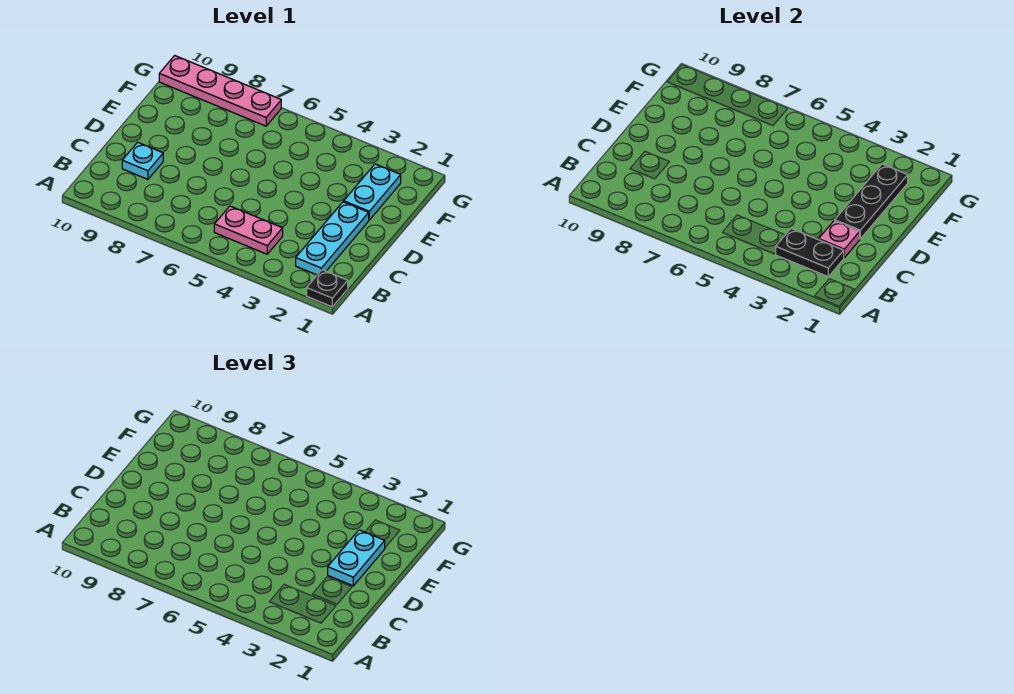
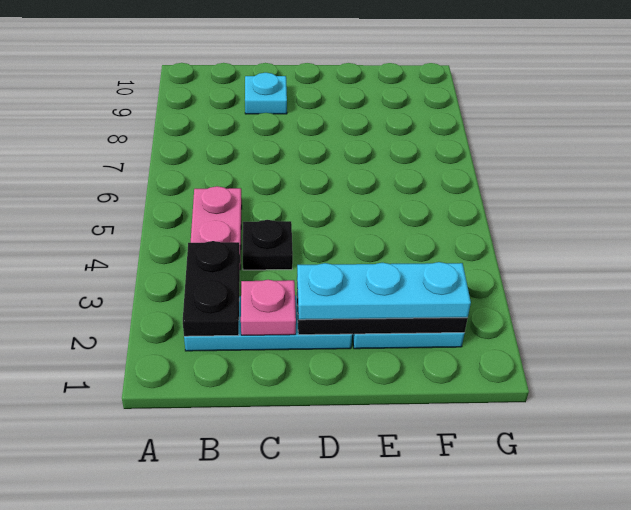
black plate A1 level 1 -> black plate C4 level 1
cyan plate D2:E2 level 3 -> cyan plate D2:F2 level 3
pink plate G7:G10 level 1 -> none

